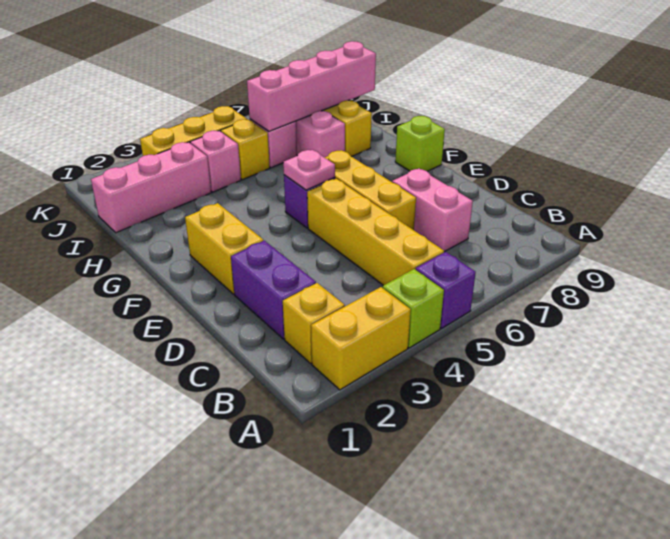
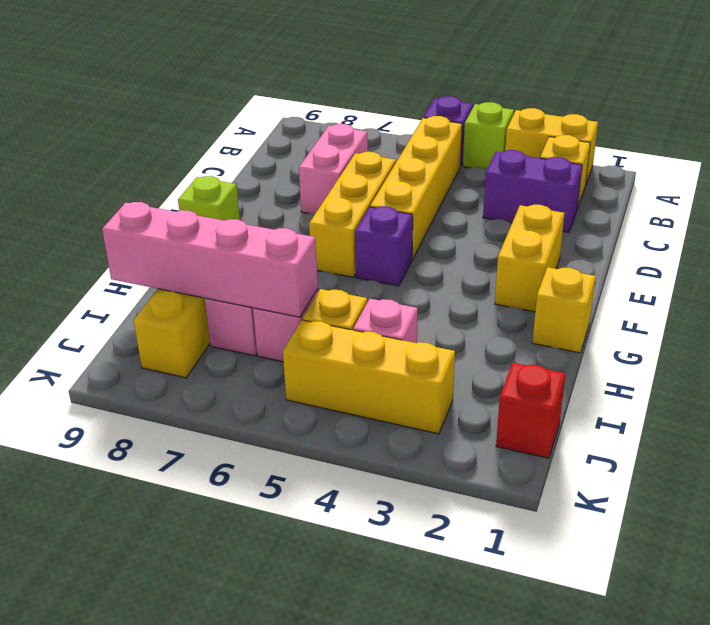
purple brick C2:D2 level 1 -> purple brick C2:C3 level 1
pink plate F5 level 2 -> none
none -> yellow brick G1 level 1
pink brick I1:I3 level 1 -> none
none -> red brick J1 level 1

